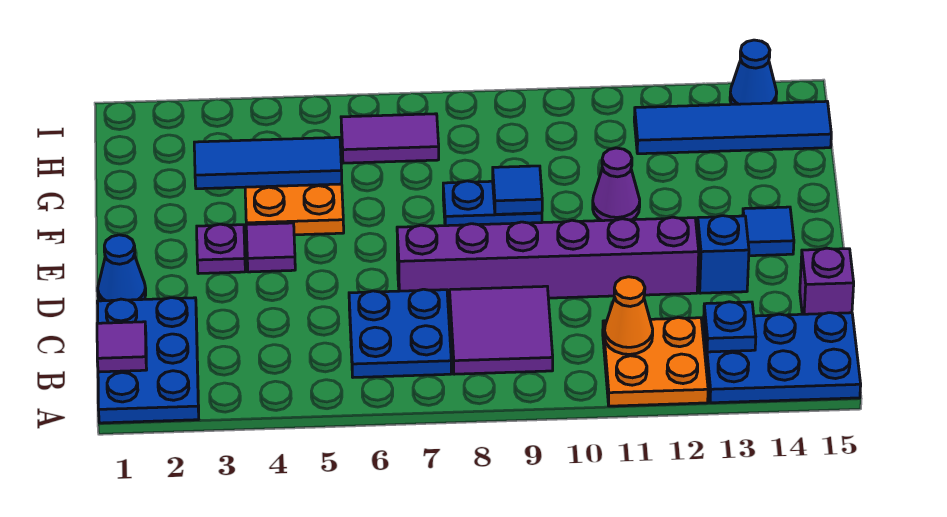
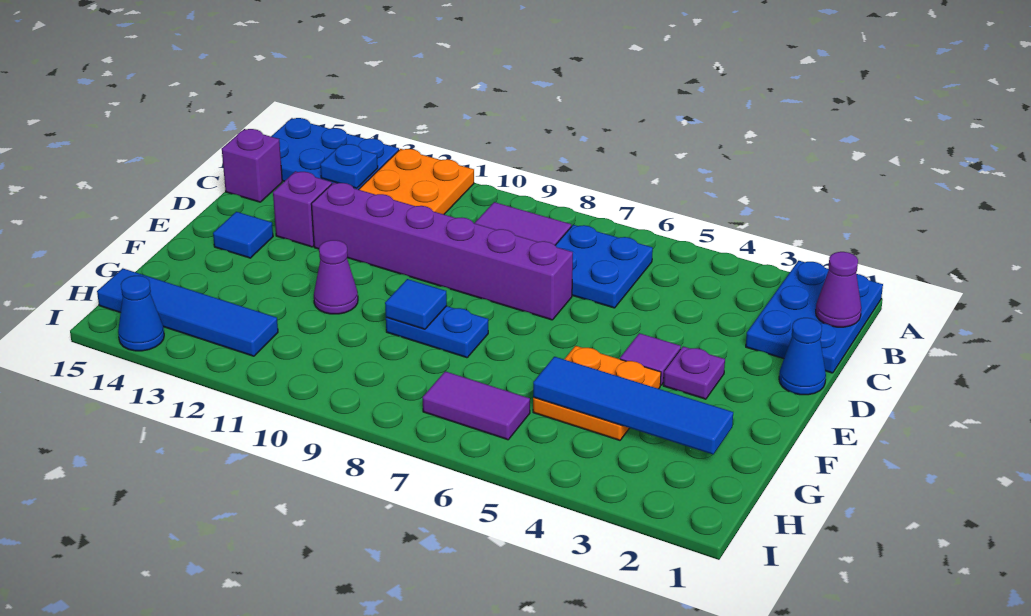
purple tile B1 level 2 -> purple cone B1 level 2
orange cone B11 level 2 -> none
blue brick D13 level 1 -> purple brick D13 level 1
blue tile G3:G5 level 2 -> blue tile G2:G5 level 2

